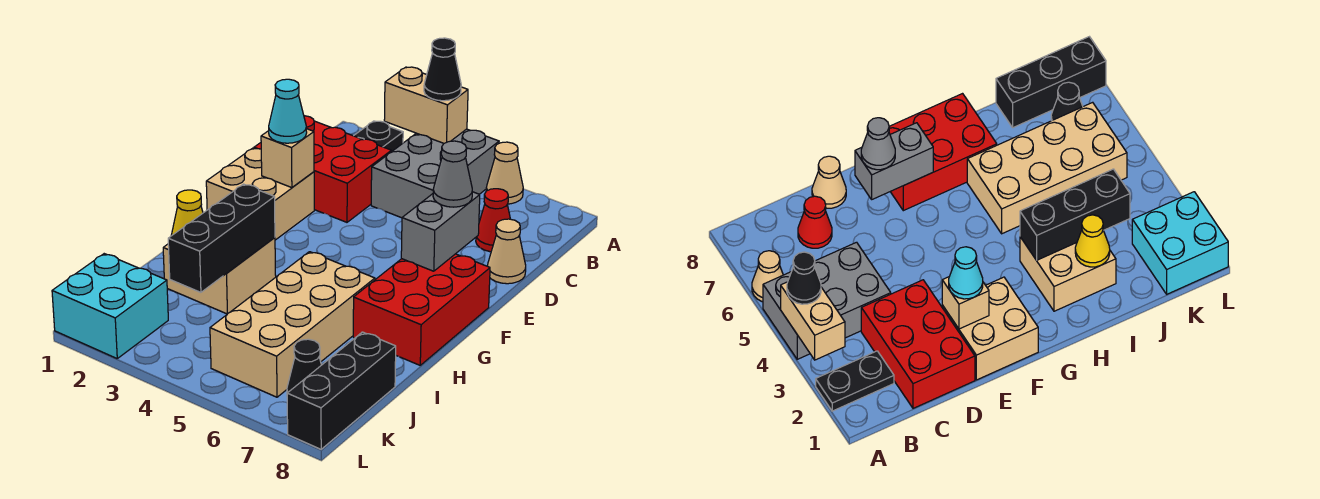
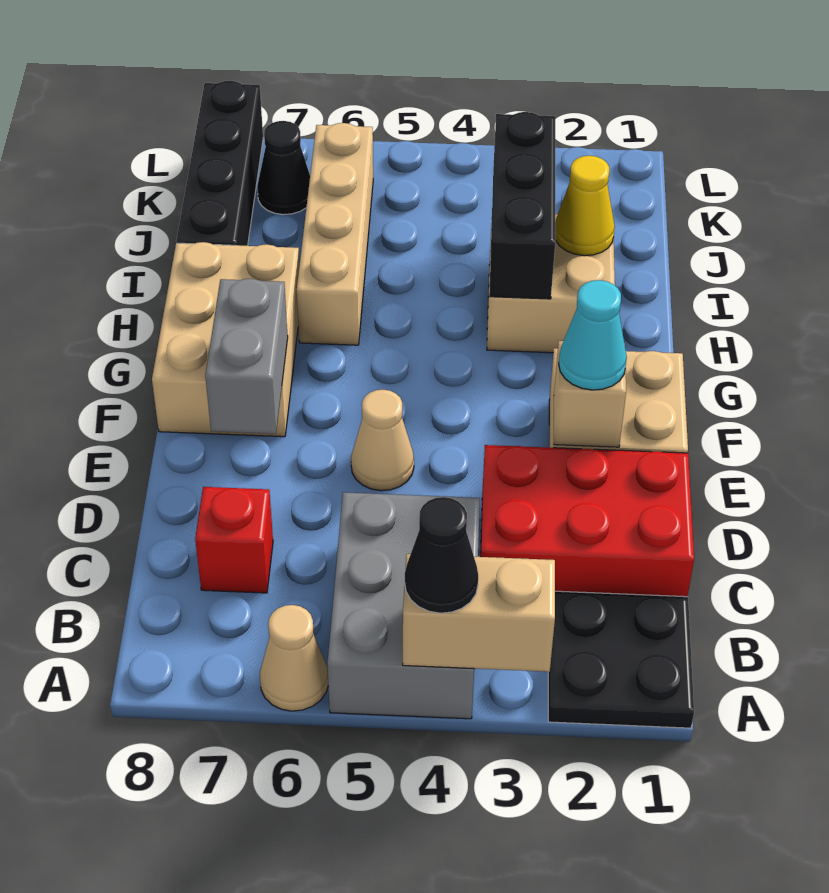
black plate A2:B2 level 1 -> black plate A1:B2 level 1
red cone C7 level 1 -> red brick C7 level 1
tan cone D8 level 1 -> tan cone E5 level 1
grey cone E7 level 3 -> none
red brick F7:H8 level 1 -> tan brick F7:H8 level 1
tan brick H5:K6 level 1 -> tan brick H6:K6 level 1
black brick J8:L8 level 1 -> black brick I8:L8 level 1
cyan brick K1:L2 level 1 -> none

